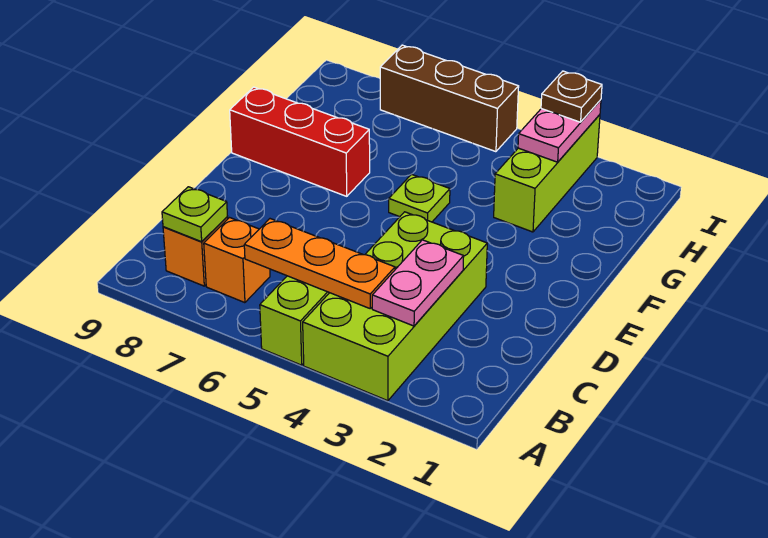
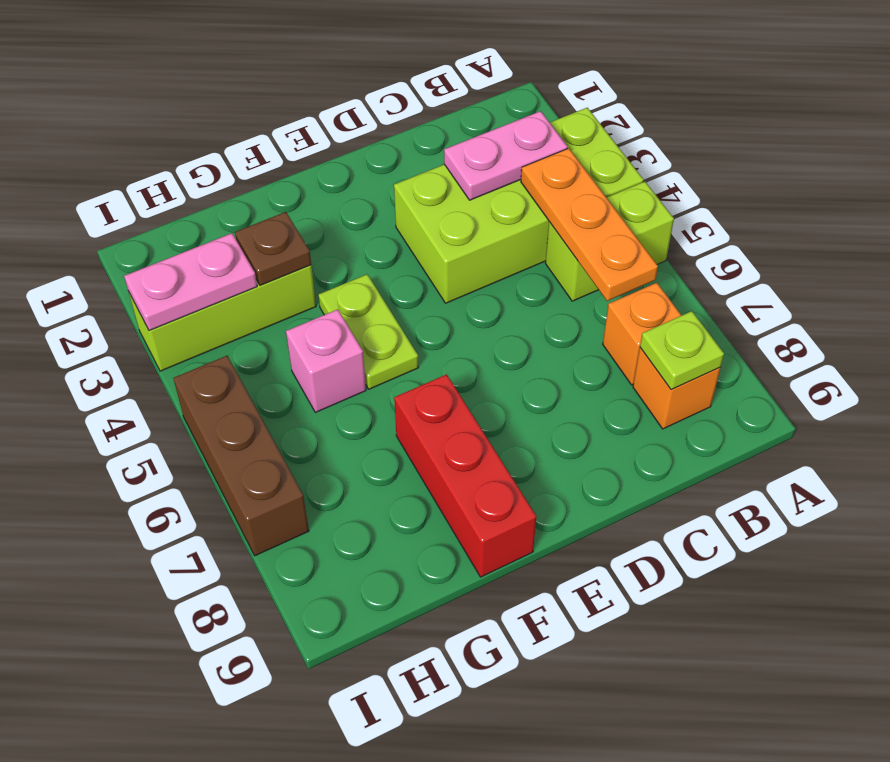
lime plate F5 level 1 -> lime plate F4:F5 level 1
none -> pink brick G5 level 1
brown plate I3 level 3 -> brown plate G3 level 2

